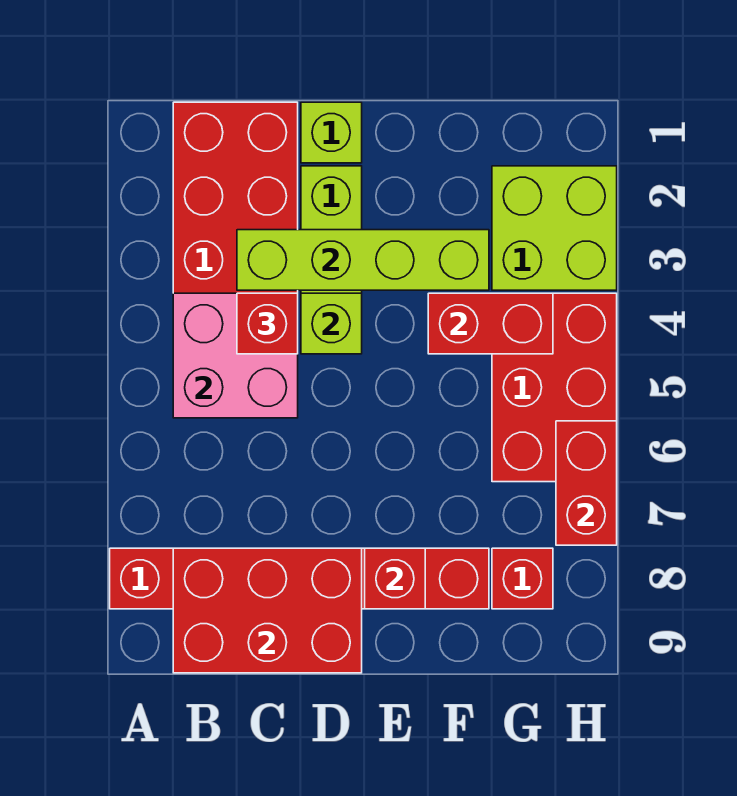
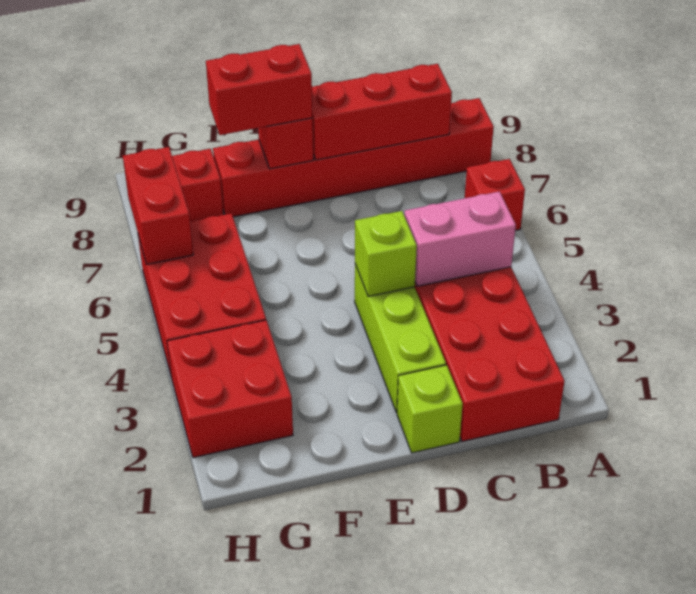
pink brick B4:C5 level 2 -> pink brick B4:C4 level 2
red brick B8:D9 level 2 -> red brick B8:D8 level 2
lime brick C3:F3 level 2 -> none
red brick C4 level 3 -> red brick A6 level 1
red brick F4:G4 level 2 -> red brick E8:F8 level 3
lime brick G2:H3 level 1 -> red brick G2:H3 level 1

